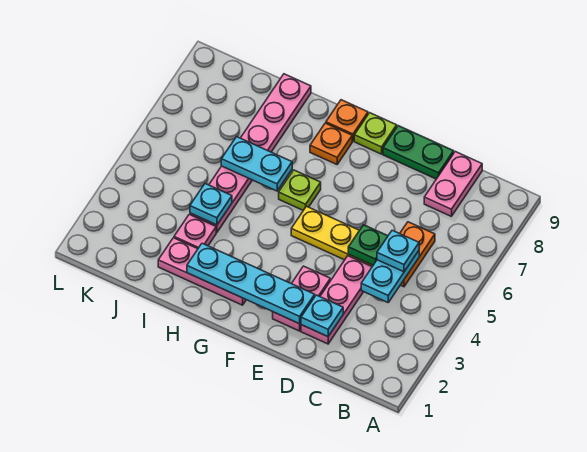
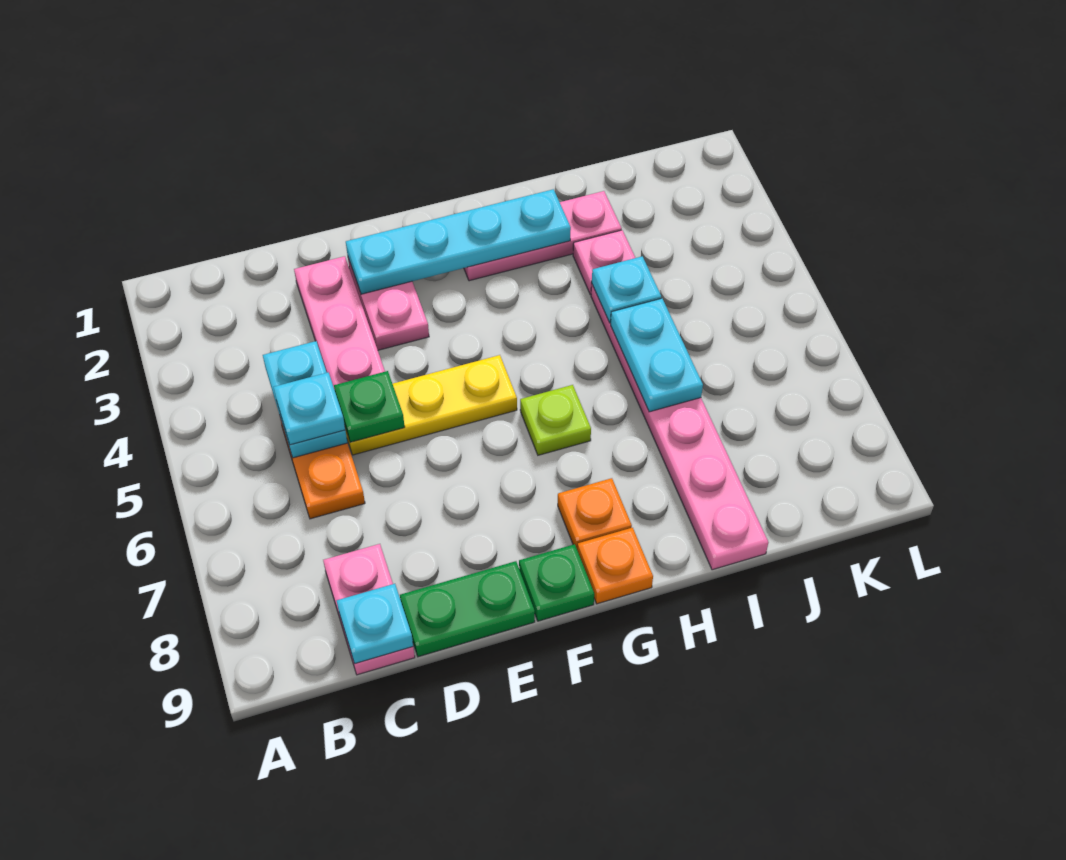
cyan plate D2 level 2 -> cyan plate C9 level 2
lime plate F9 level 1 -> green plate F9 level 1
cyan plate H6:I6 level 2 -> cyan plate I5:I6 level 2

